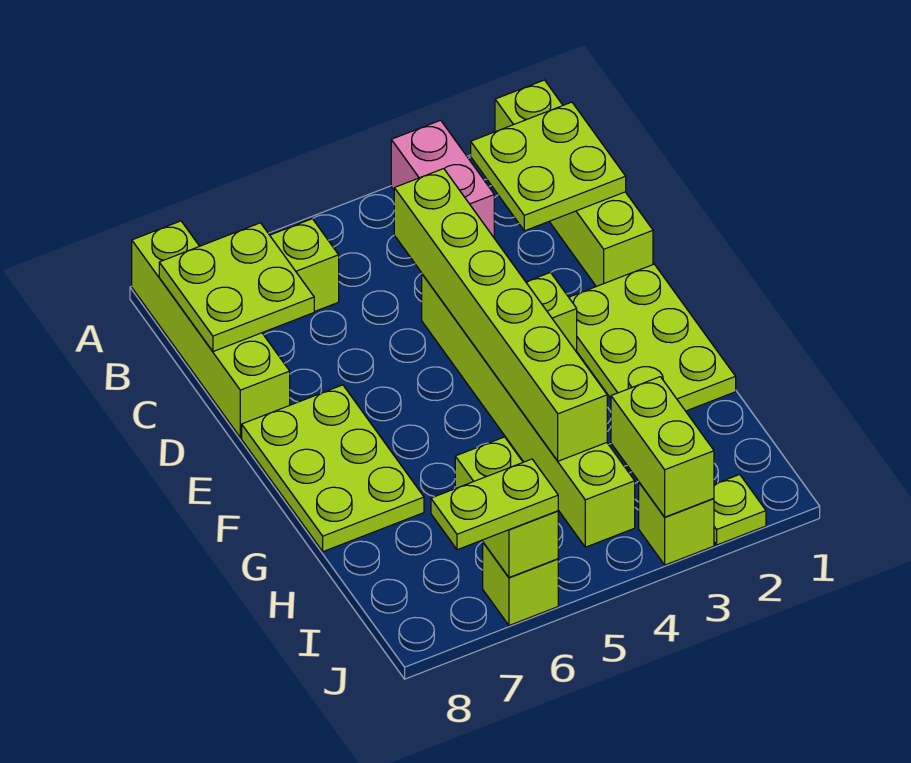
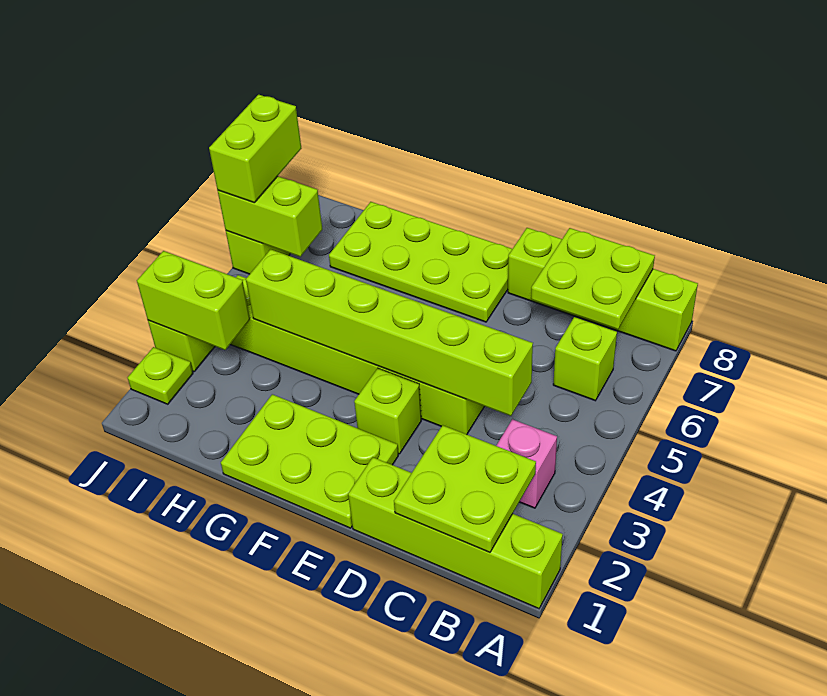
pink brick A3:B3 level 1 -> pink brick B3 level 1
lime plate E7:G8 level 1 -> lime plate E7:H8 level 1
lime plate J6:J7 level 3 -> lime brick J6:J7 level 3

